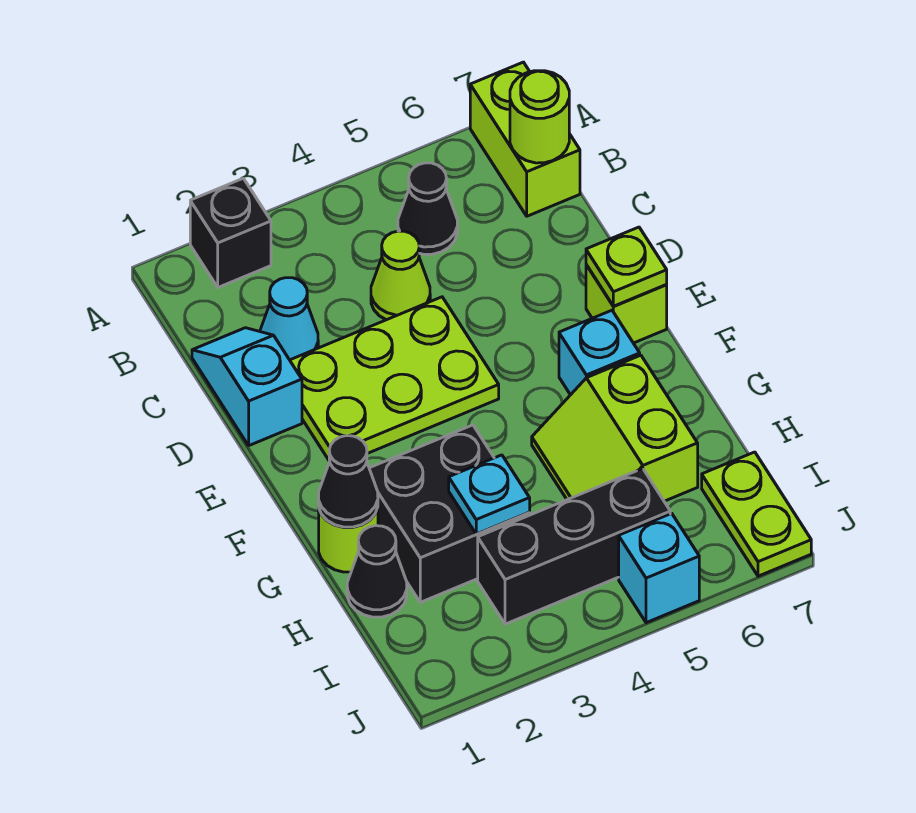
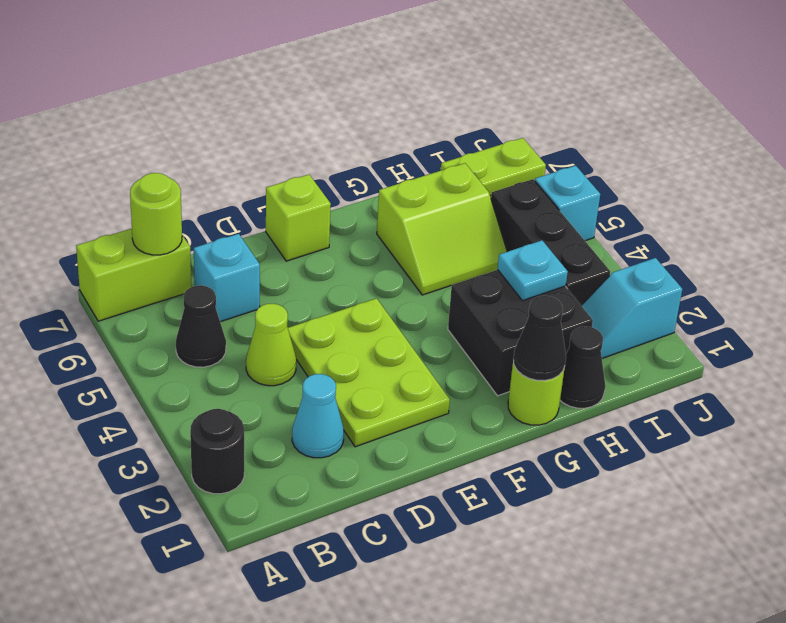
black brick A2 level 1 -> black round brick A2 level 1
cyan slope C1:D1 level 1 top D -> cyan slope I2:J2 level 1 top J
lime plate E7 level 2 -> none
cyan brick F6 level 1 -> cyan brick C6 level 1

